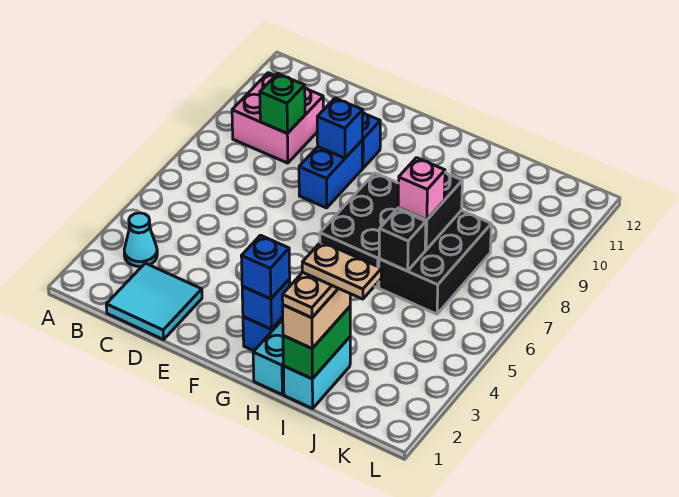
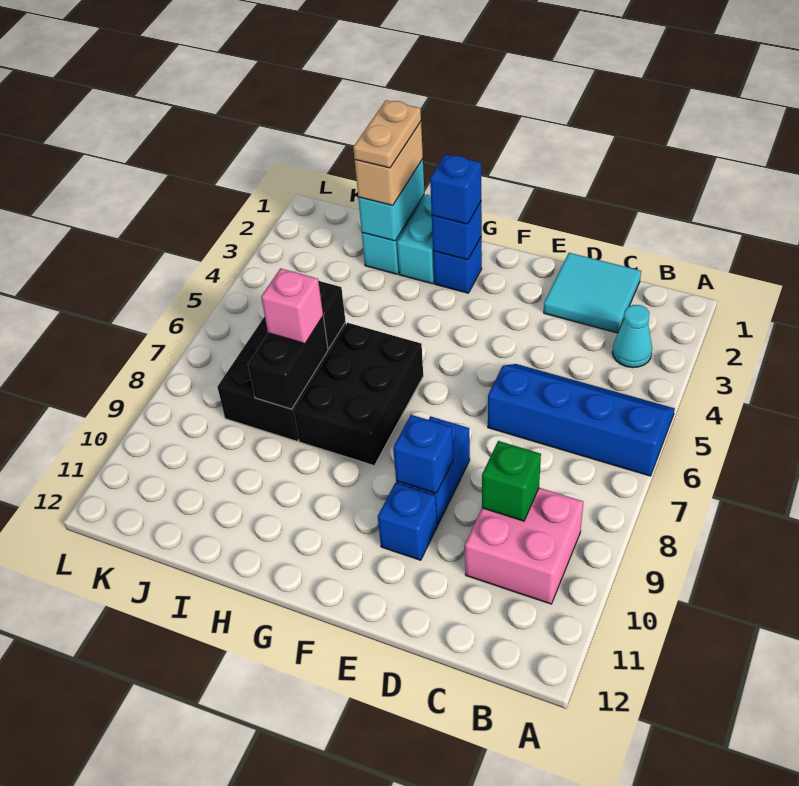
none -> blue slope A5:D6 level 1 top 6
green brick I1:I2 level 2 -> cyan brick I1:I2 level 2
tan plate I2:J2 level 5 -> none

